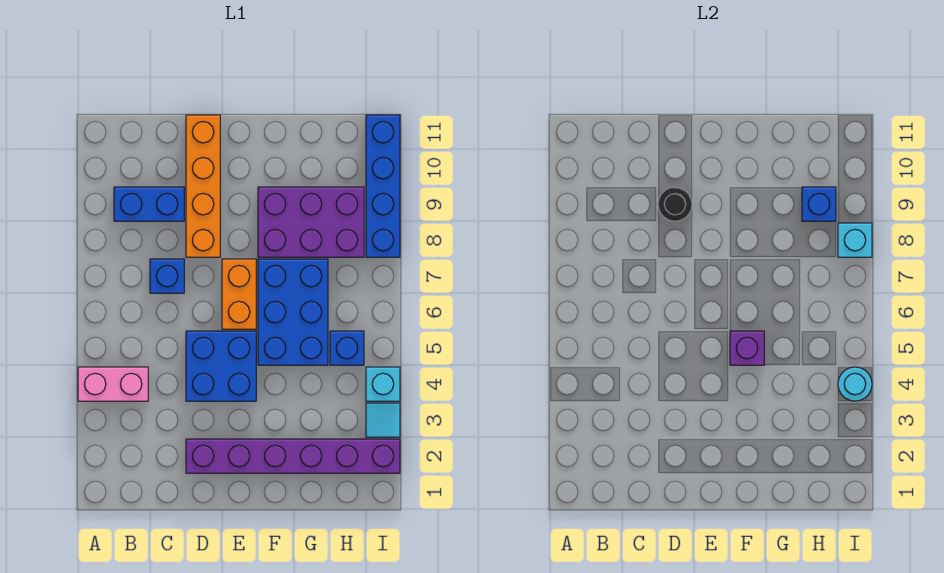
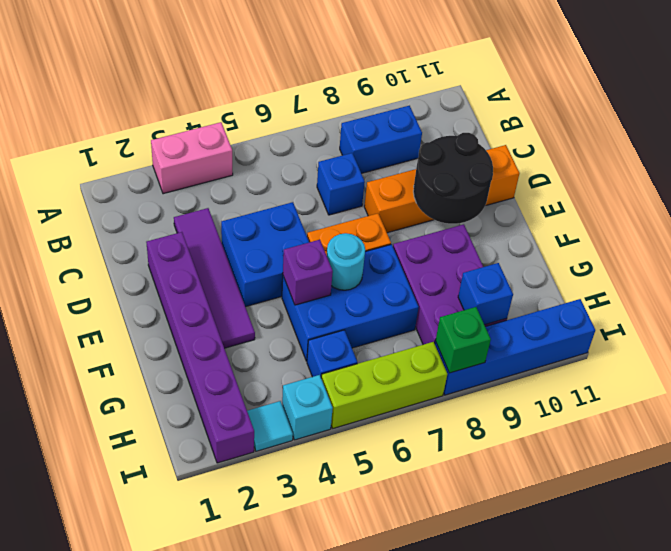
pink brick A4:B4 level 1 -> pink brick A3:A4 level 1
blue brick B9:C9 level 1 -> blue brick B8:B9 level 1
none -> purple tile C3:F3 level 1
black round brick D9 level 2 -> black round brick D9:E10 level 2
cyan round brick I4 level 2 -> cyan round brick F6 level 2
none -> lime brick I5:I7 level 1
cyan brick I8 level 2 -> green brick I8 level 2

